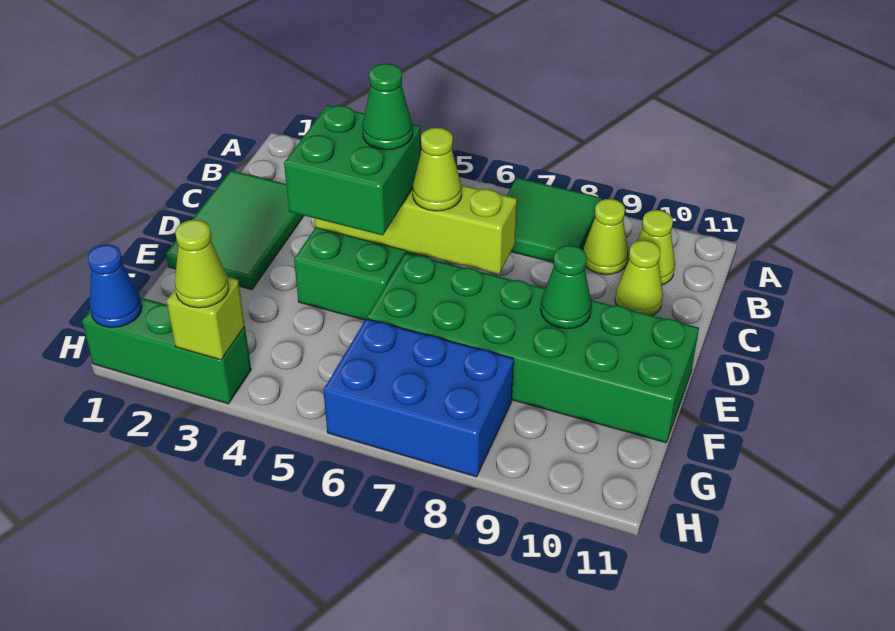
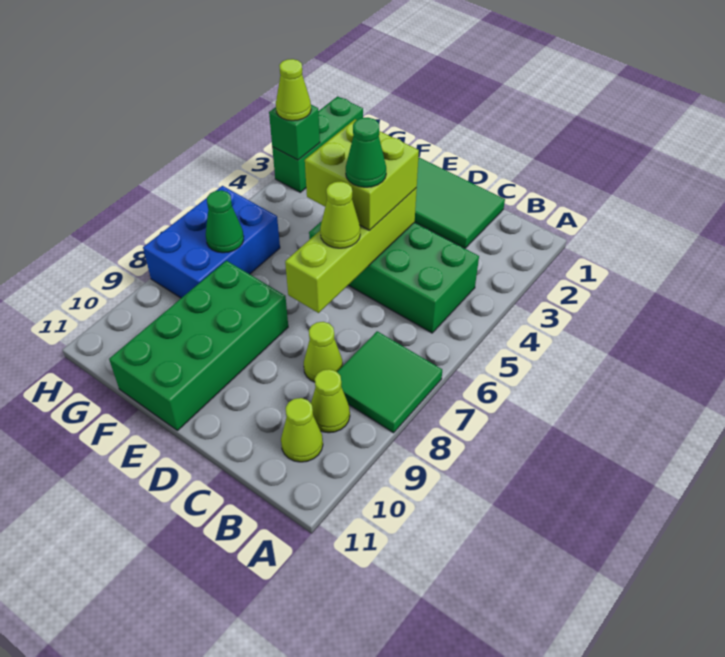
lime cone C10 level 1 -> lime cone C8 level 1
green brick D4:E5 level 3 -> lime brick D4:E5 level 3
green brick E6:F11 level 1 -> green brick E8:F11 level 1
green cone E9 level 2 -> green cone G7 level 2
blue cone H1 level 2 -> none
lime brick H3 level 2 -> green brick H3 level 2

